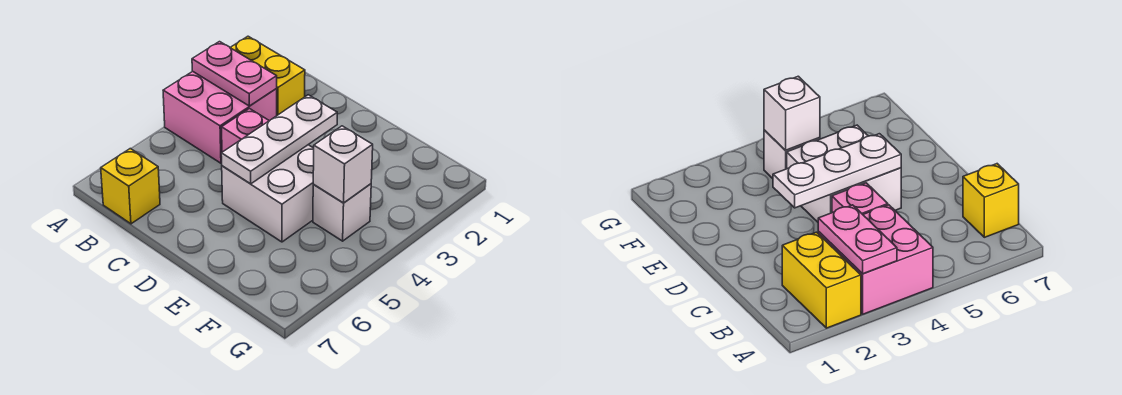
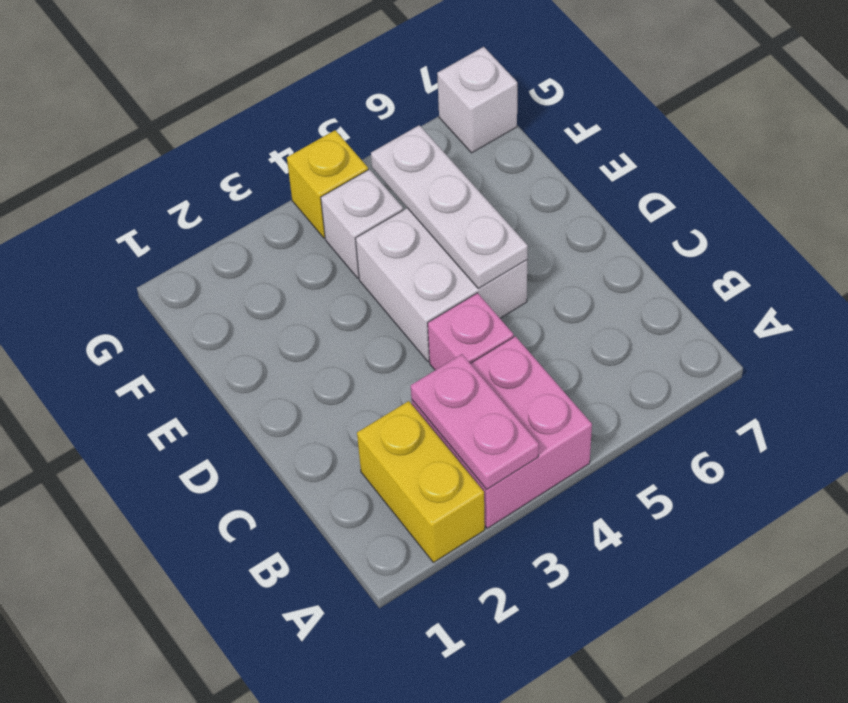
yellow brick B7 level 1 -> yellow brick G4 level 1
white plate D3:D5 level 2 -> white plate D5:F5 level 2
white brick F4 level 2 -> white brick G7 level 1

